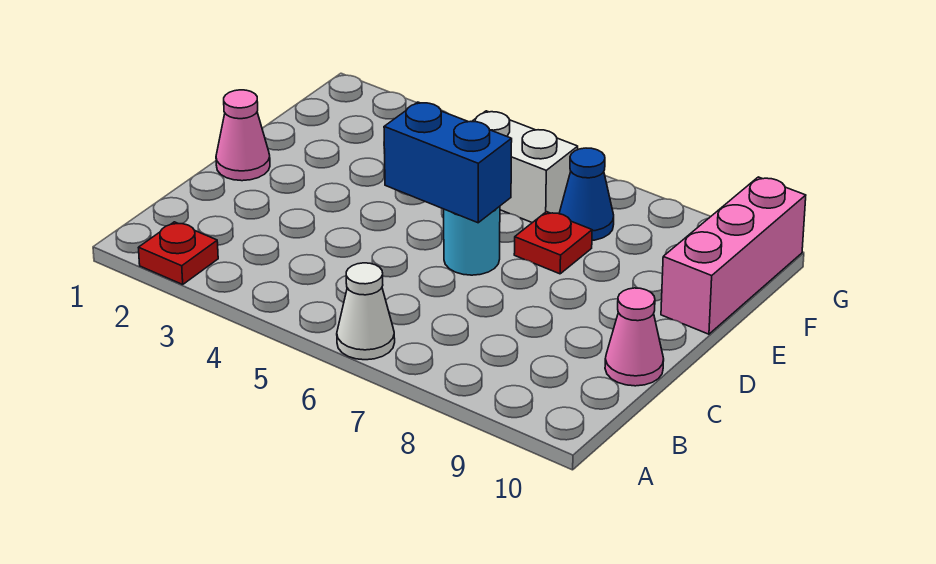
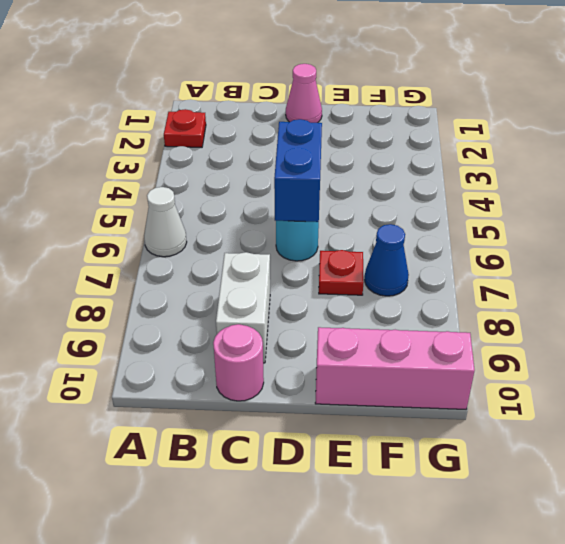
pink cone C10 level 1 -> pink round brick C10 level 1
white brick F5:F6 level 1 -> white brick C8:C9 level 1

